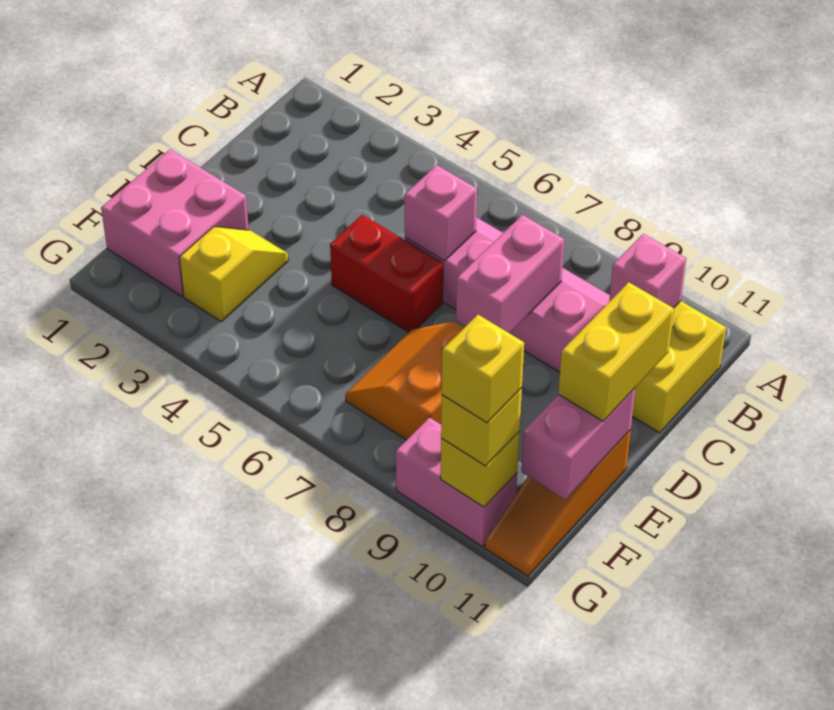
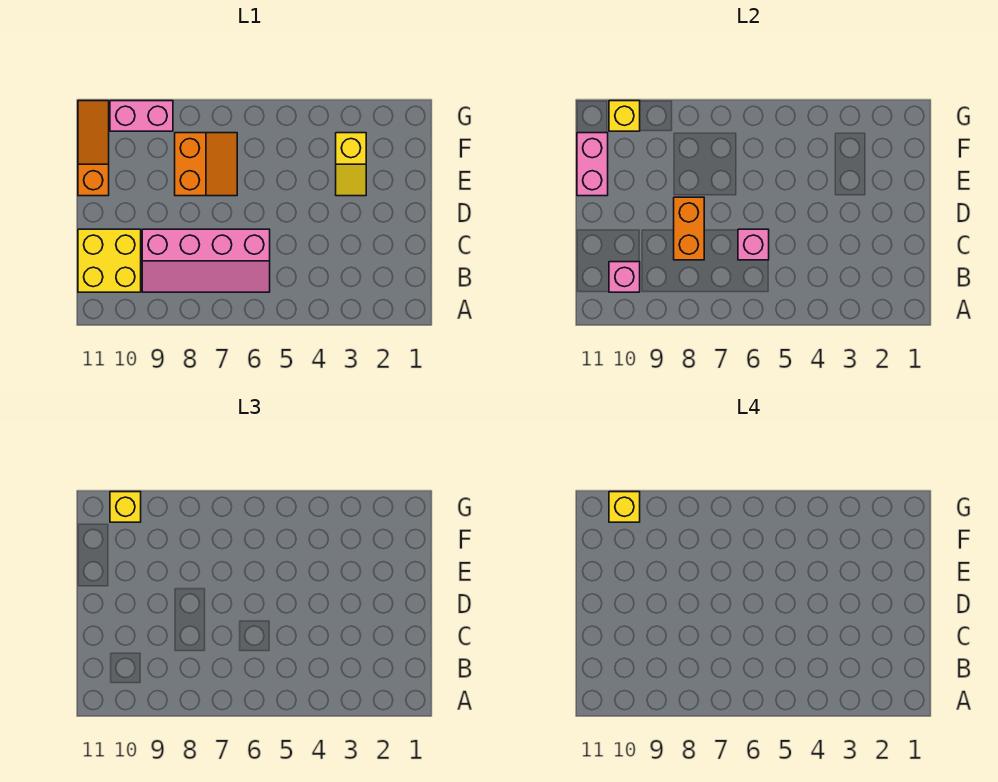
pink brick C8:D8 level 2 -> orange brick C8:D8 level 2
red brick D5:D6 level 1 -> none
yellow brick D11:E11 level 3 -> none
pink brick E1:F2 level 1 -> none

